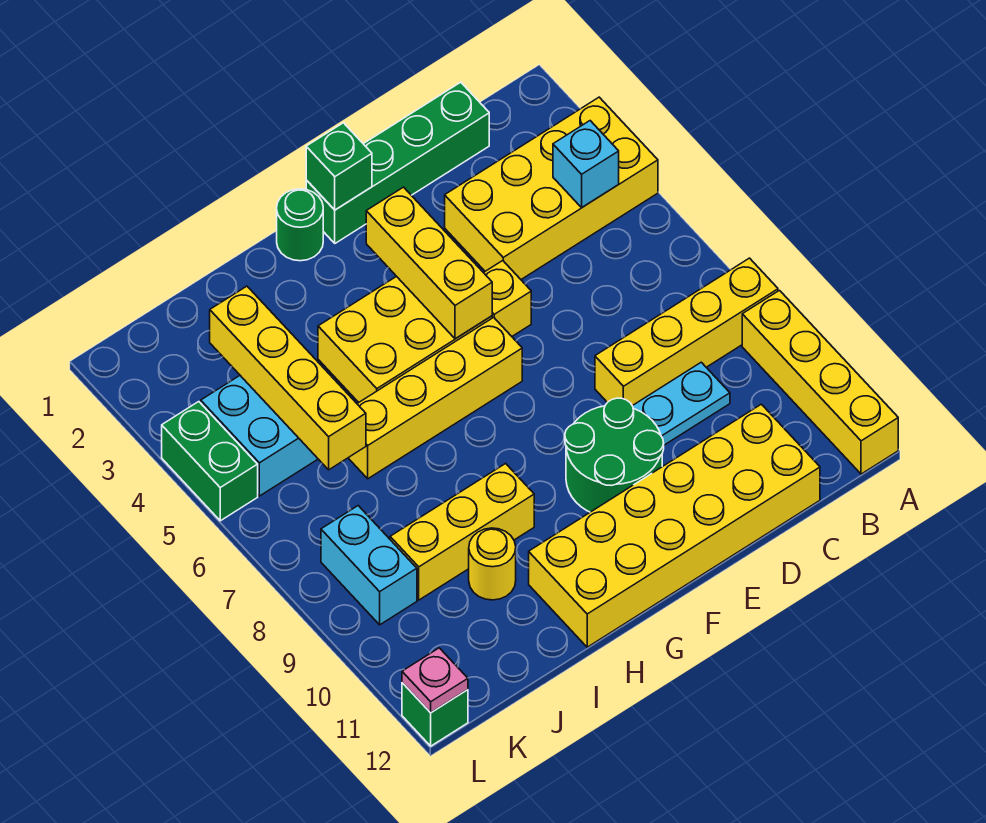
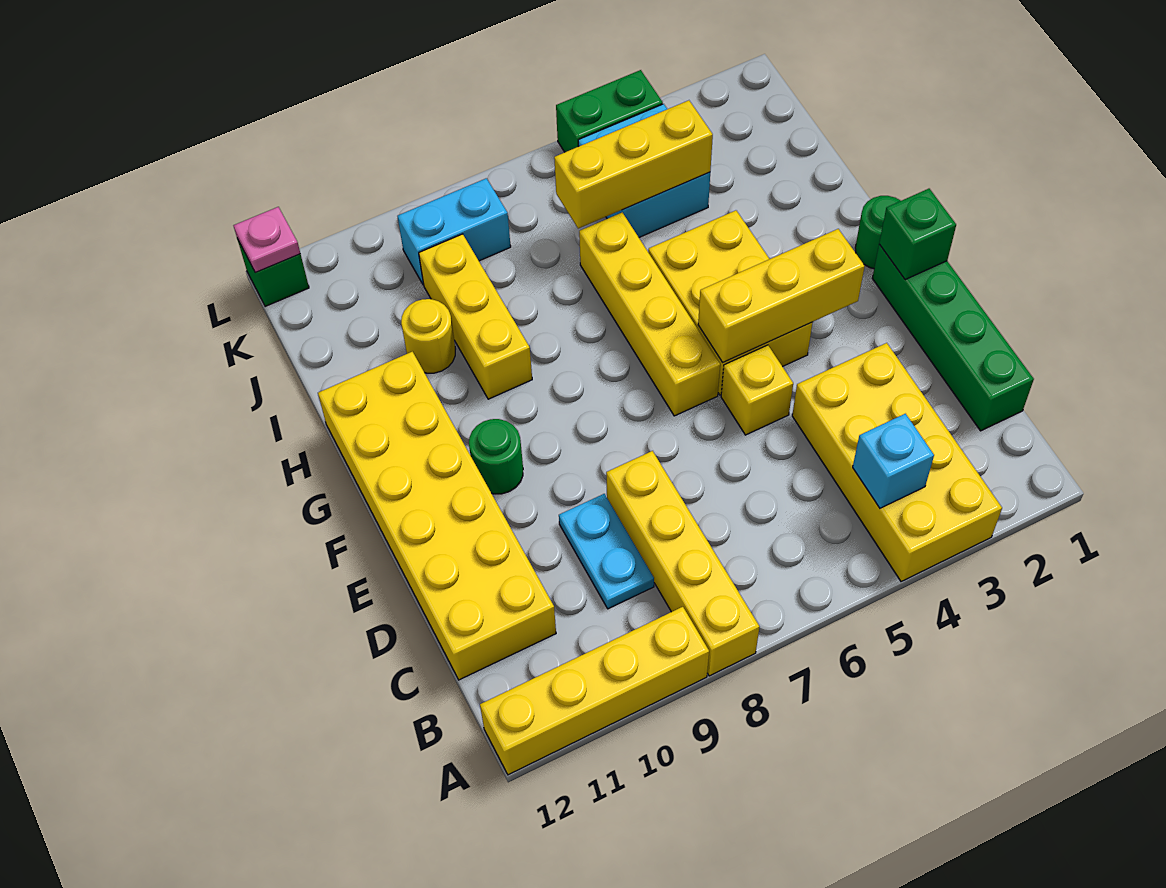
green round brick E9:F10 level 1 -> green round brick F10 level 1
yellow brick J3:J6 level 2 -> yellow brick J4:J6 level 2

